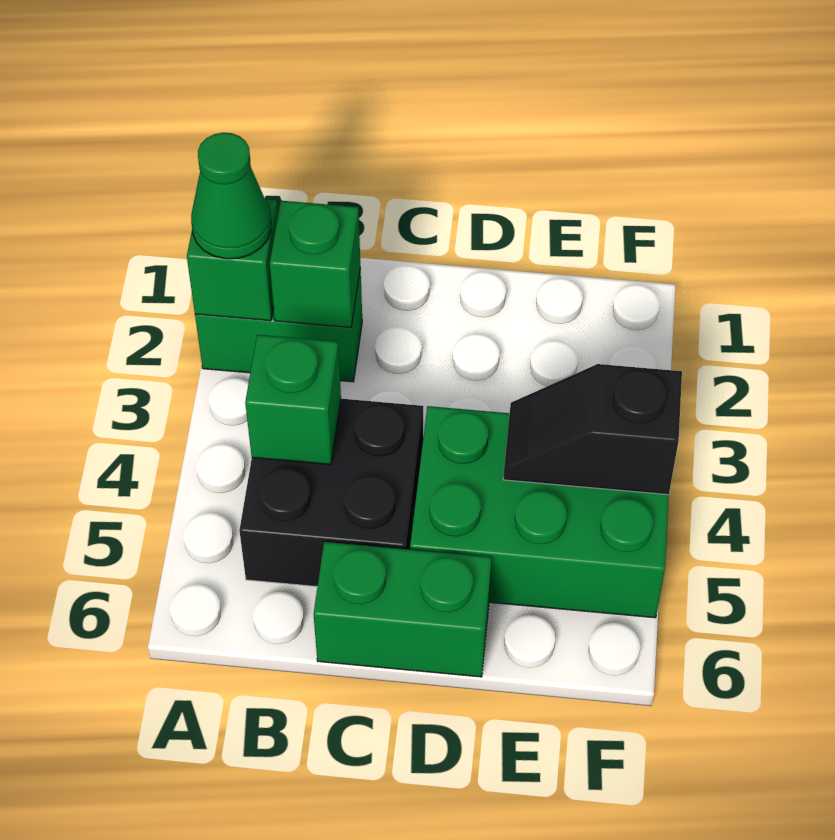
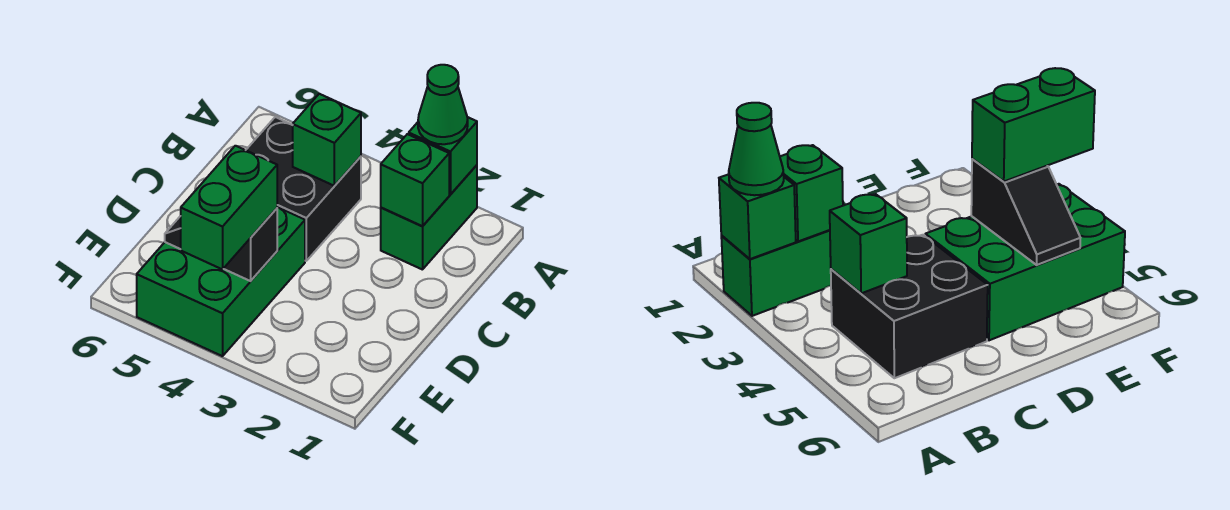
green brick C6:D6 level 1 -> green brick E4:F4 level 3
black slope E4:F4 level 2 top F -> black slope E4:E5 level 2 top 4

